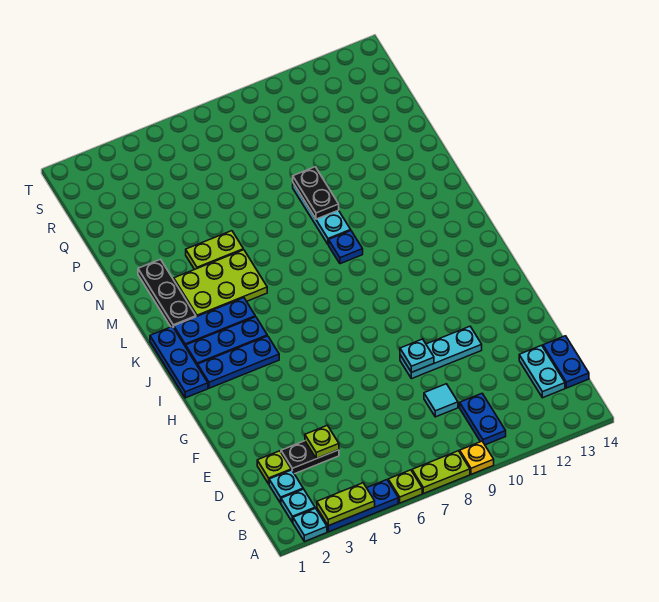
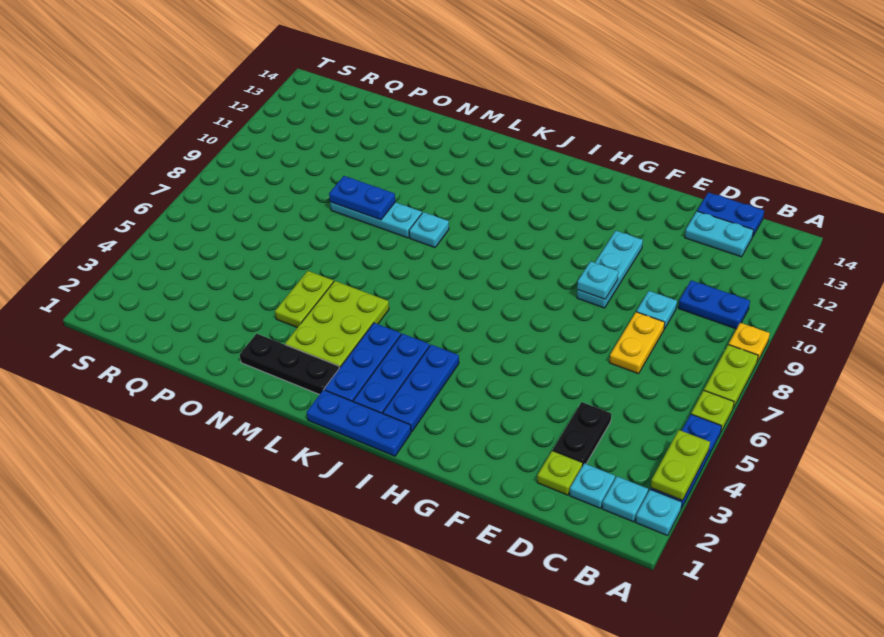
lime plate D4 level 2 -> none
none -> yellow plate D7:D8 level 1
cyan tile D9 level 1 -> cyan plate D9 level 1
blue plate L9 level 1 -> cyan plate L9 level 1
black plate N9:O9 level 2 -> blue plate N9:O9 level 2

